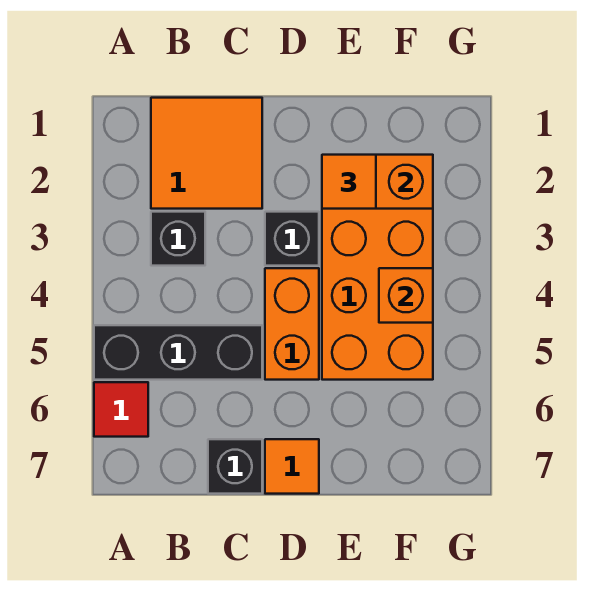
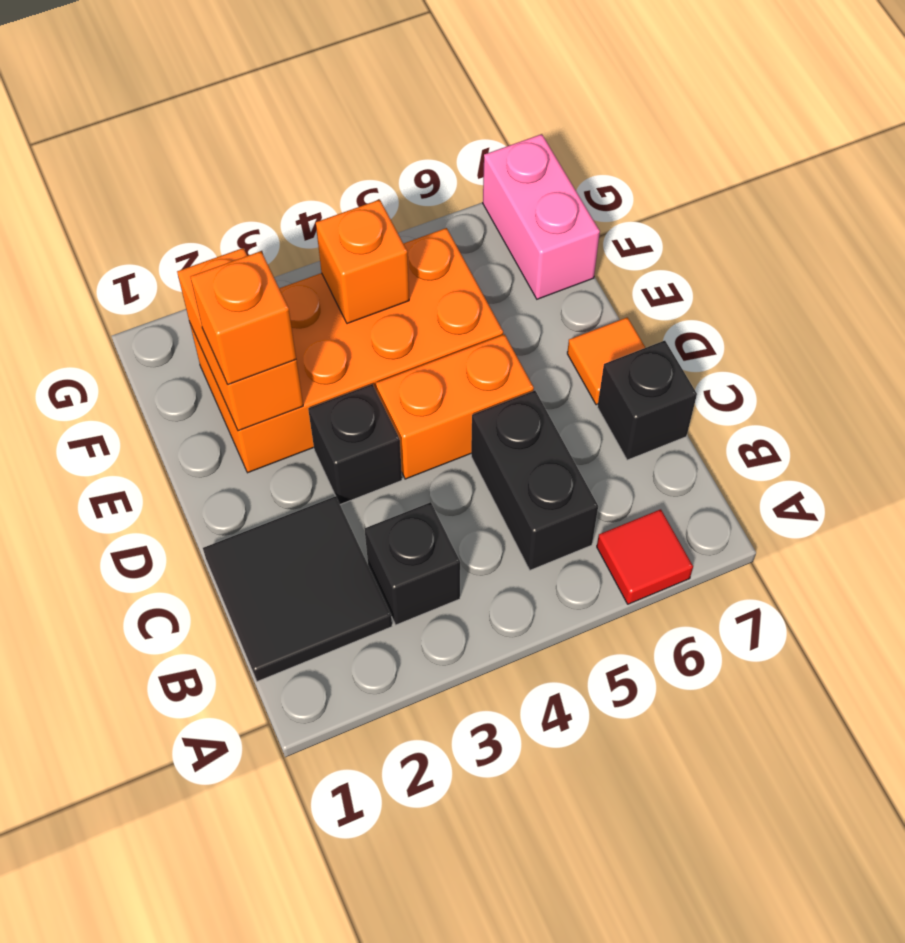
black brick A5:C5 level 1 -> black brick B5:C5 level 1
orange tile B1:C2 level 1 -> black tile B1:C2 level 1
orange tile E2 level 3 -> orange brick E2 level 3
none -> pink brick F7:G7 level 1

